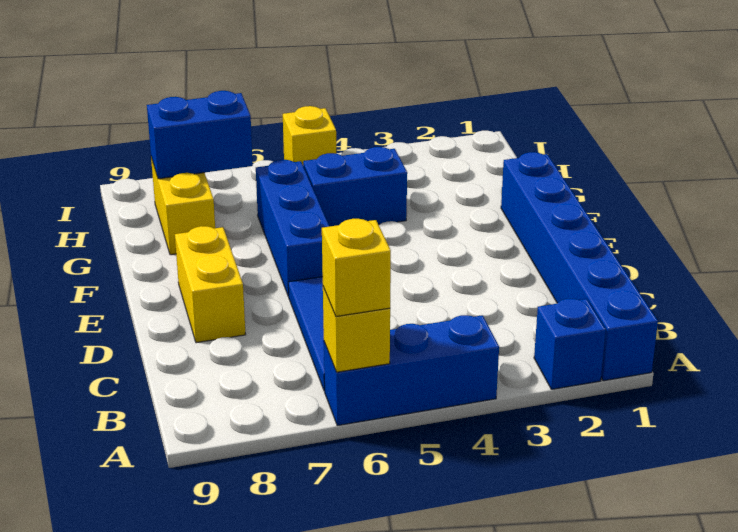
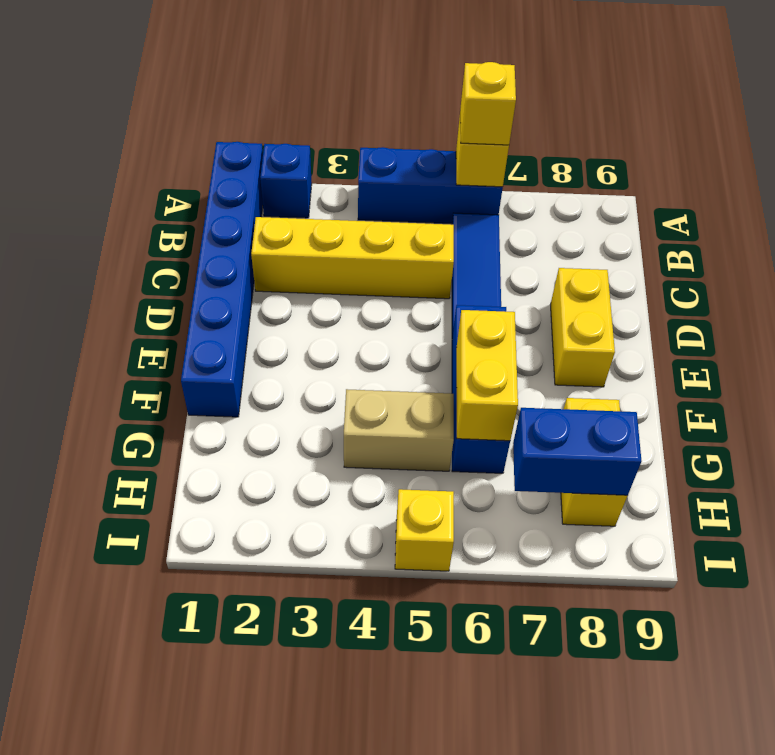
none -> yellow brick C2:C5 level 1
none -> yellow brick F6:G6 level 2
blue brick G4:G5 level 1 -> tan brick G4:G5 level 1

